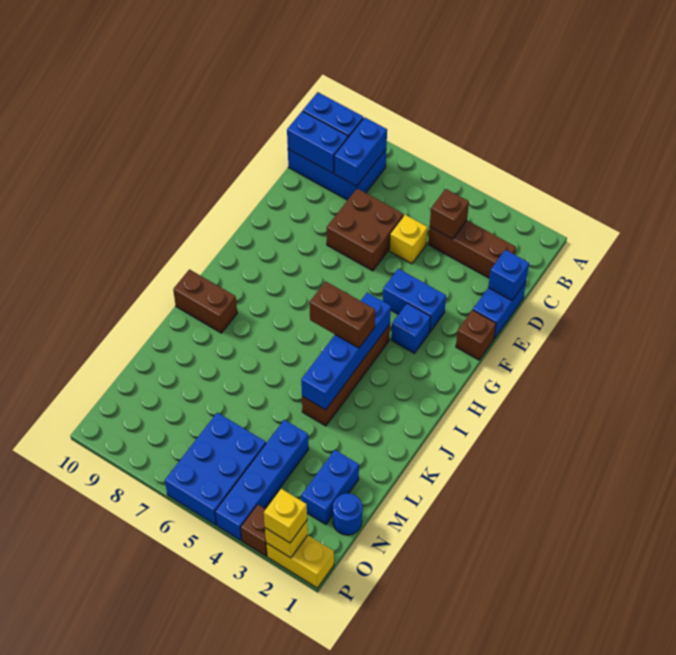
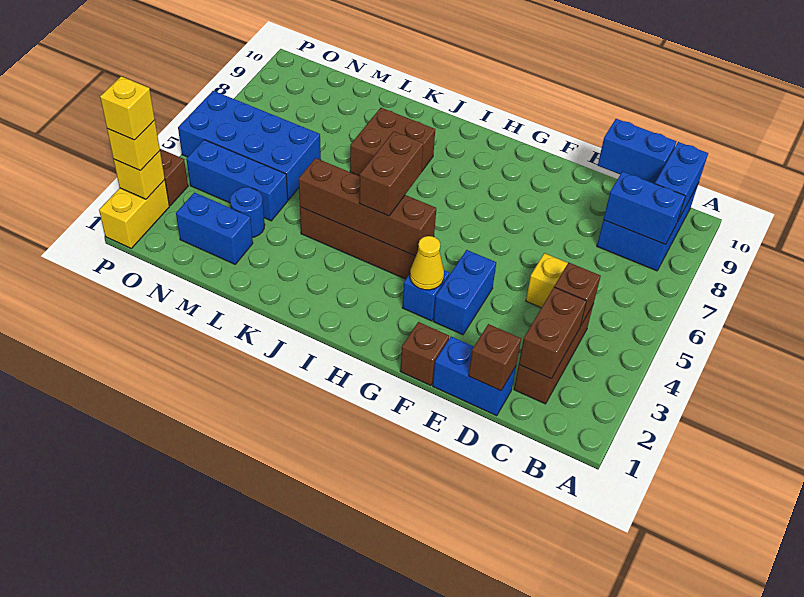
blue brick C9:C10 level 2 -> blue brick C10:D10 level 2
blue brick D1 level 2 -> brown brick D1 level 2
brown brick D6:E7 level 1 -> brown brick J7:K8 level 1
none -> yellow cone G3 level 2
blue brick H4:K4 level 2 -> brown brick H4:K4 level 2
brown brick J9:J10 level 1 -> brown brick C2:C3 level 2
blue brick M4:P4 level 1 -> blue brick M4:O4 level 1
blue round brick N1 level 1 -> blue round brick M3 level 1
blue brick N5:P6 level 1 -> blue brick M5:P6 level 1
none -> yellow brick P2 level 4

